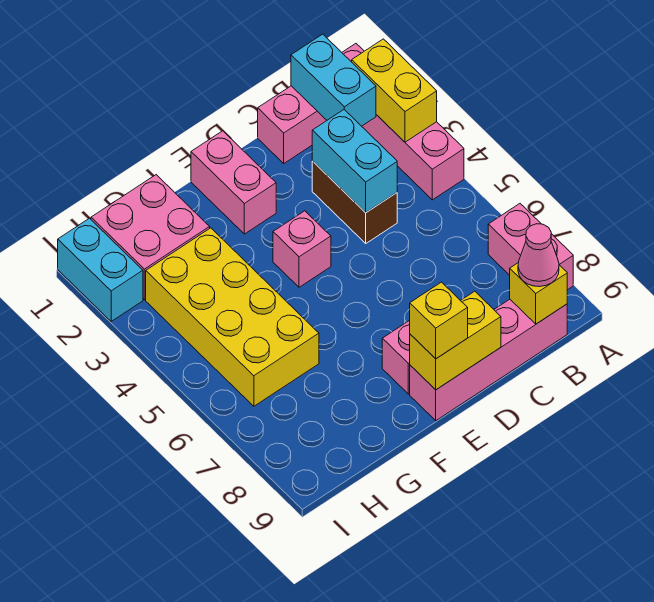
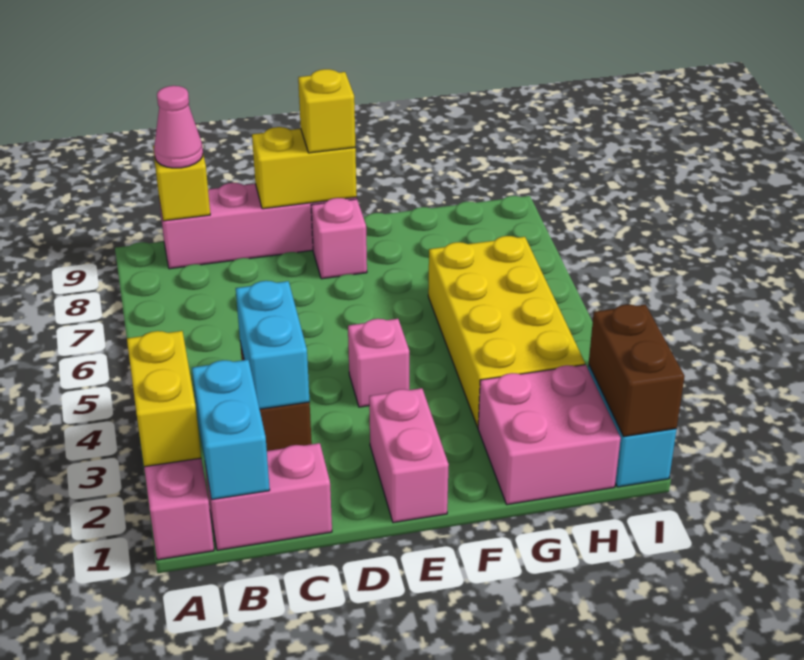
pink brick A7:A8 level 1 -> none
none -> brown brick I1:I2 level 2

